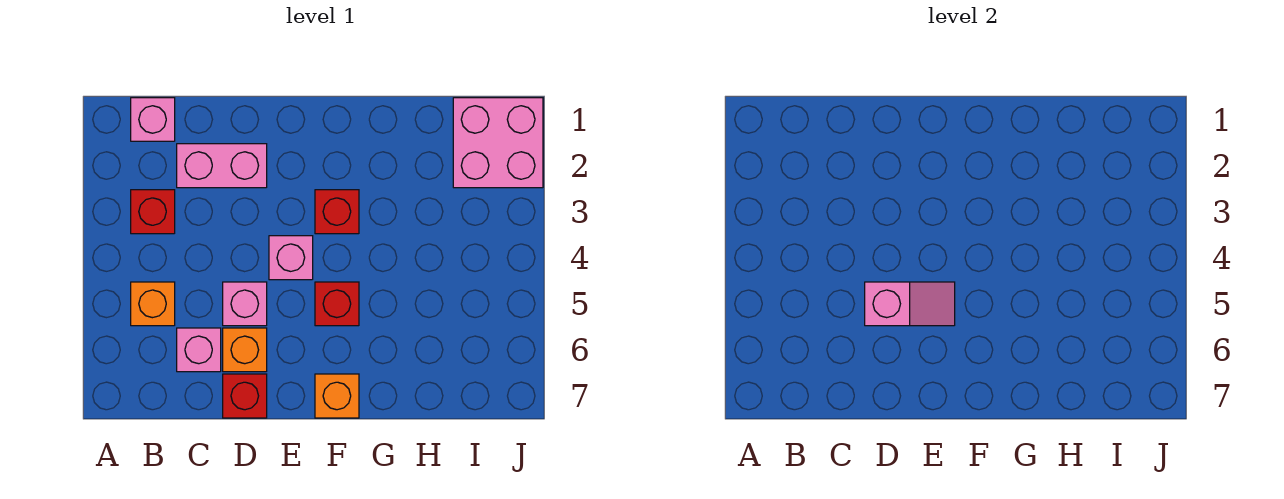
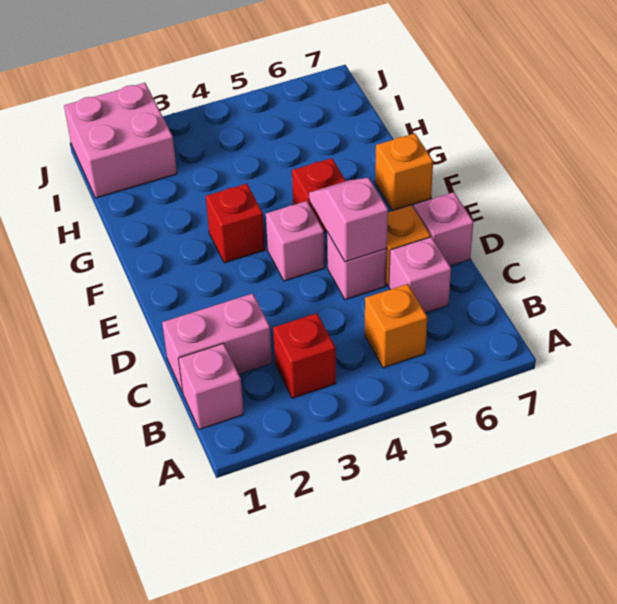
pink brick C2:D2 level 1 -> pink brick C1:C2 level 1
red brick D7 level 1 -> pink brick D7 level 1

